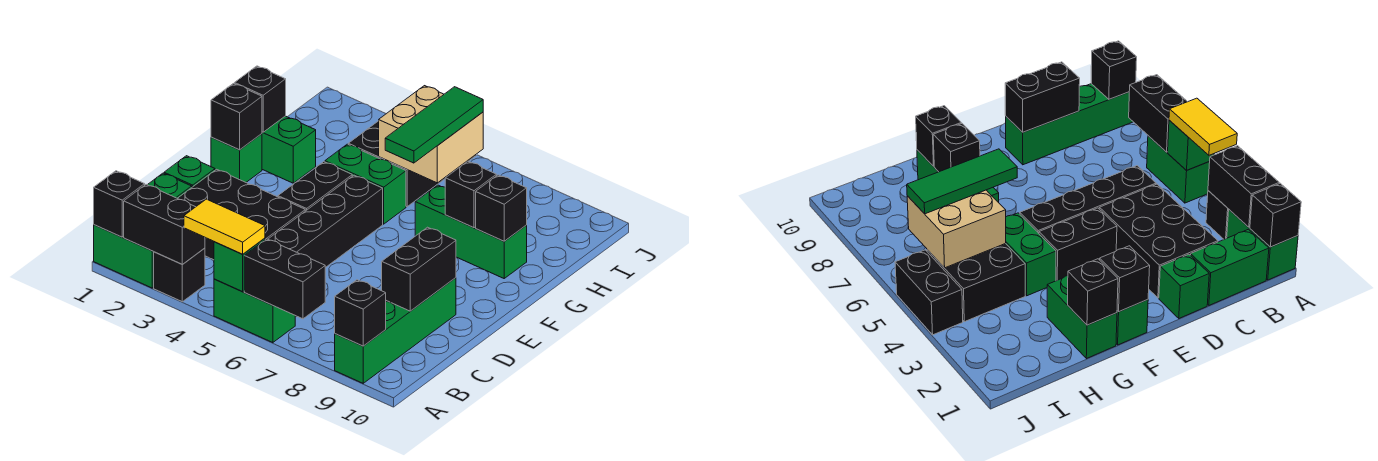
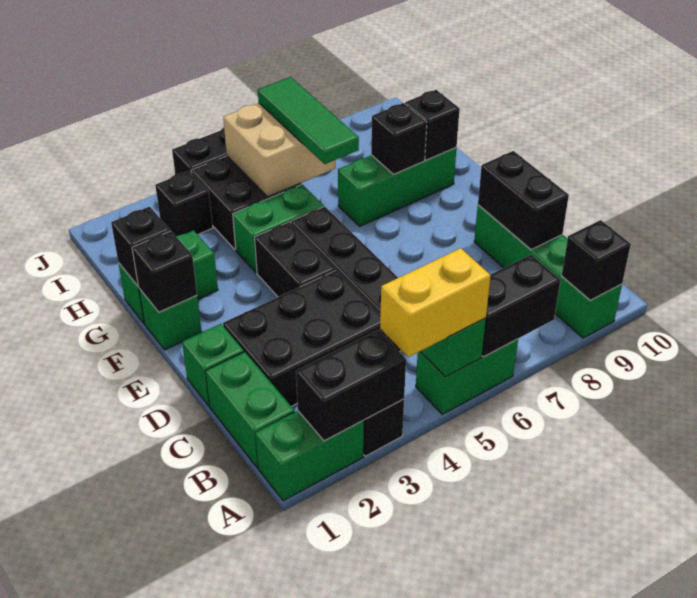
black brick A1 level 2 -> black brick I3 level 1
yellow tile A4:A5 level 3 -> yellow brick A4:A5 level 3

